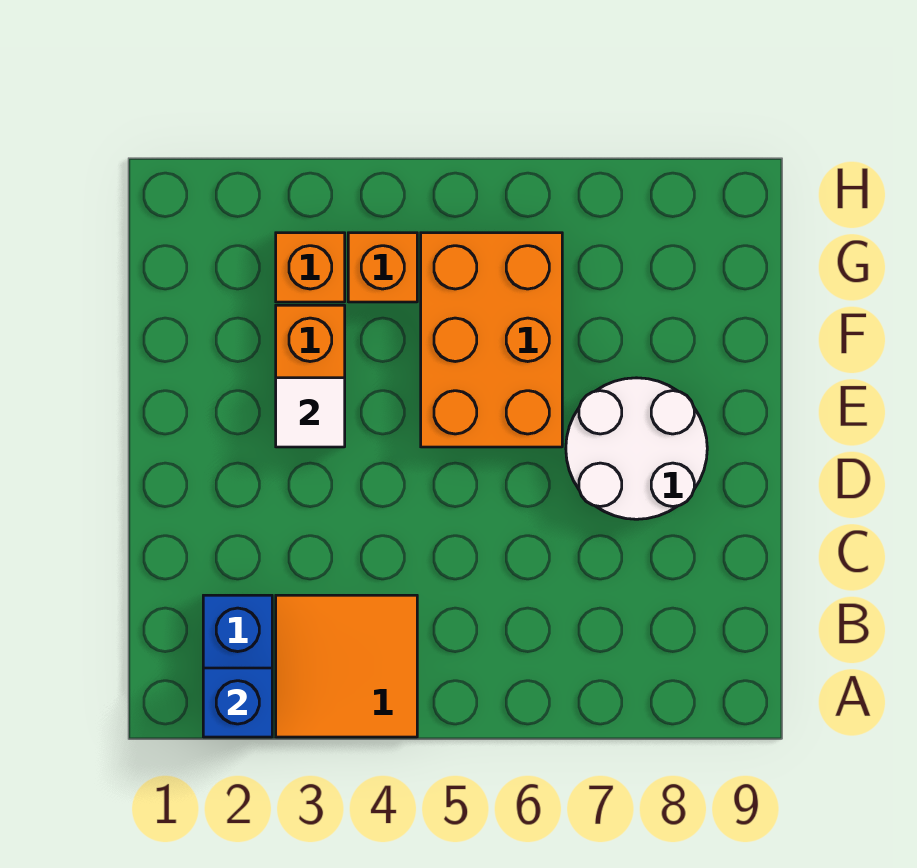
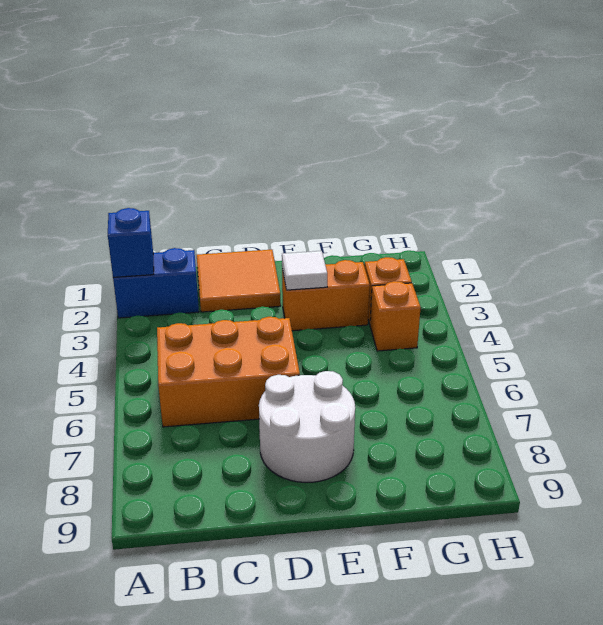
orange tile A3:B4 level 1 -> orange tile C1:D2 level 1
orange brick E5:G6 level 1 -> orange brick B5:D6 level 1

